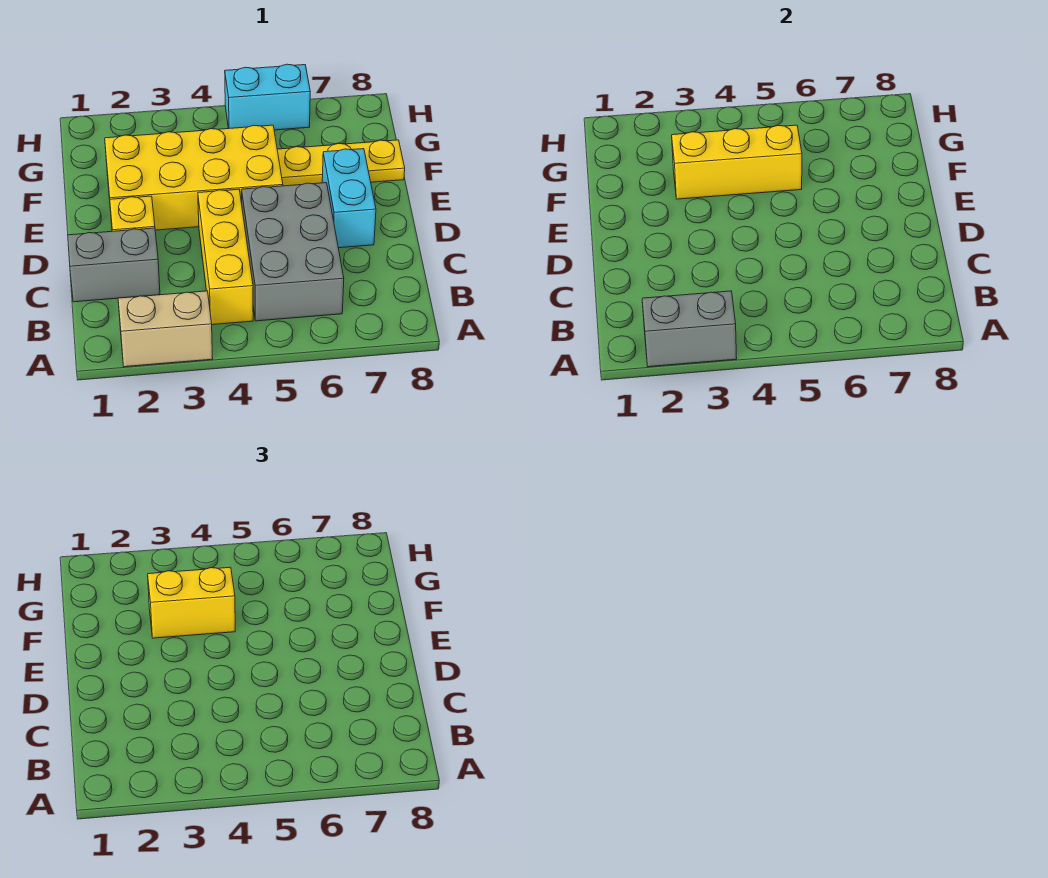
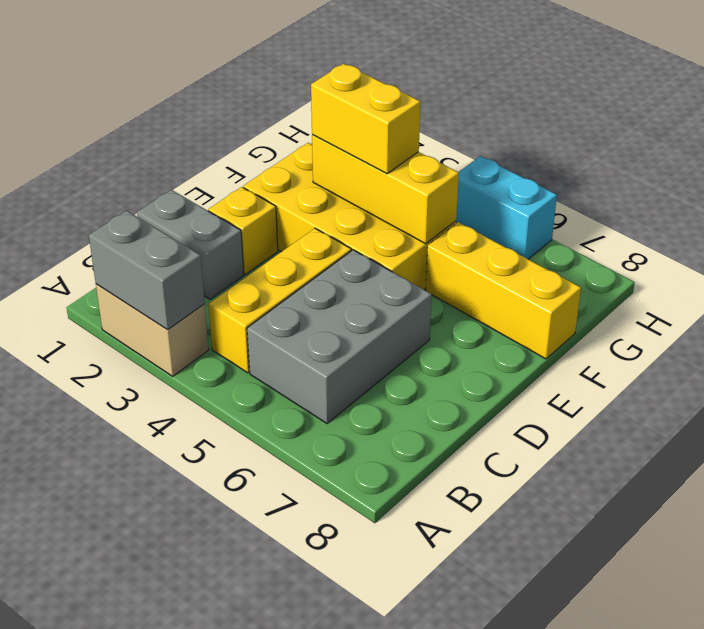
cyan brick D7:E7 level 1 -> none
yellow plate F6:F8 level 1 -> yellow brick F6:F8 level 1

